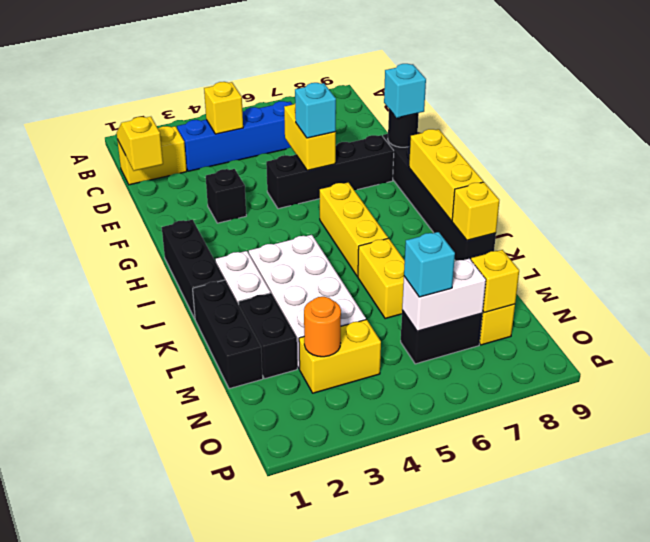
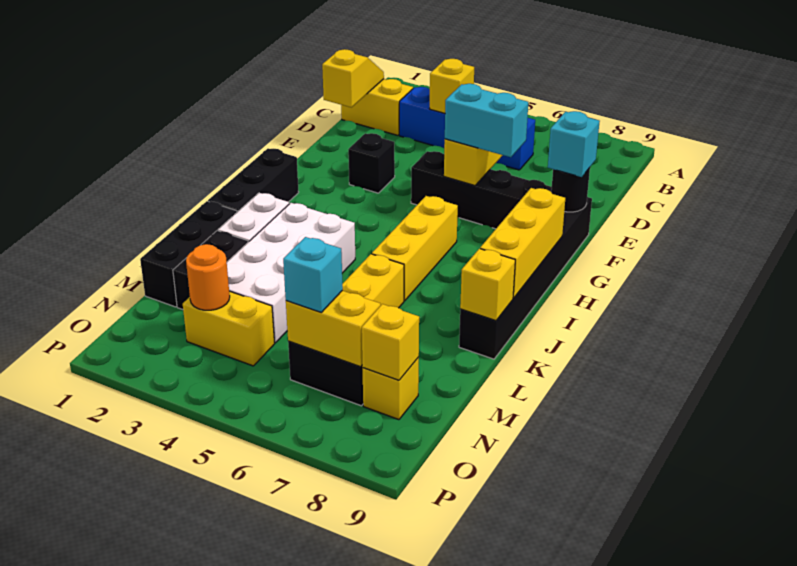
cyan brick F6 level 3 -> cyan brick F6:F7 level 3
white brick N6:N7 level 2 -> yellow brick N6:N7 level 2

